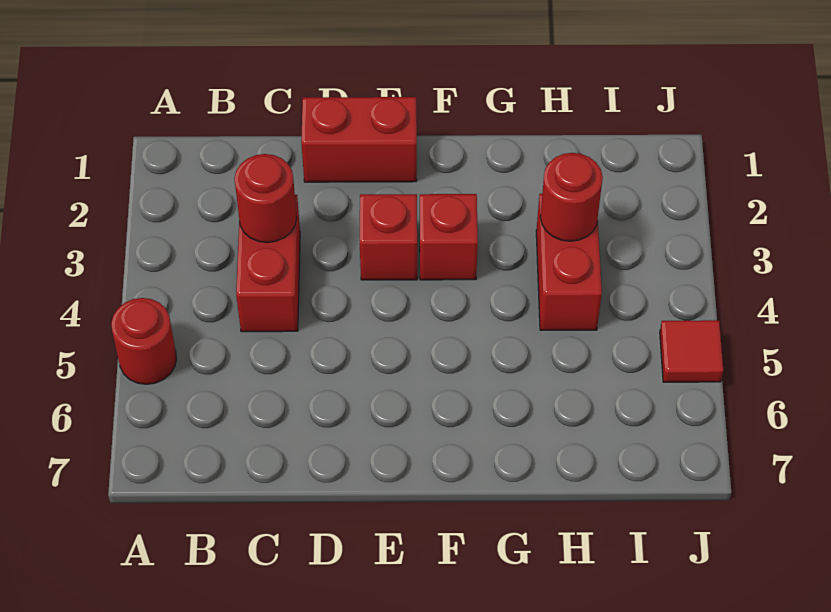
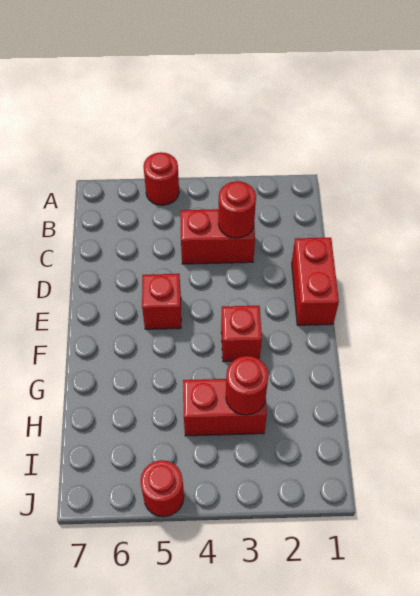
red brick E3 level 1 -> red brick E5 level 1
red tile J5 level 1 -> red round brick J5 level 1

